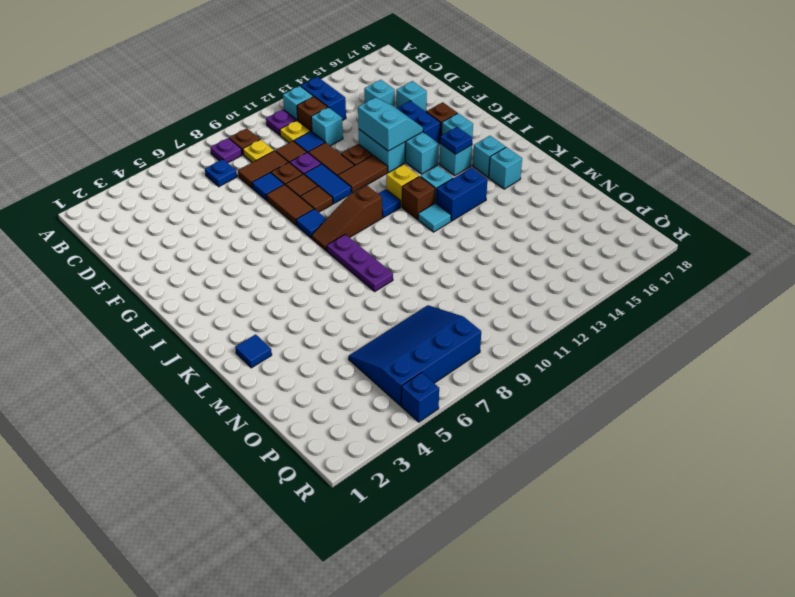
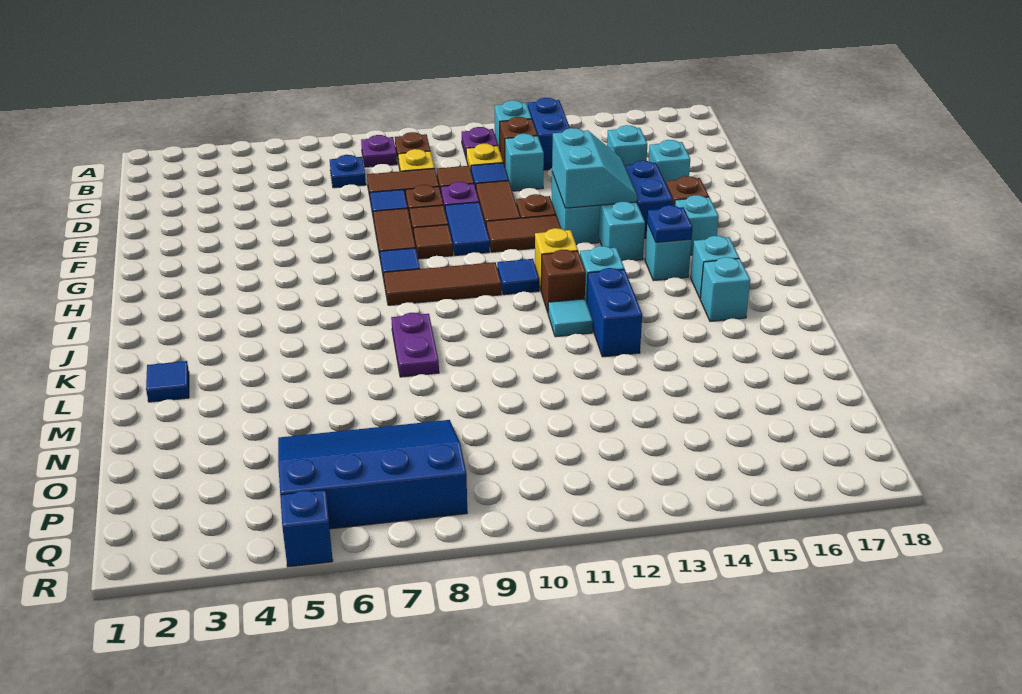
brown slope I8:I10 level 1 top 10 -> brown tile I8:I10 level 1
purple plate J8:L8 level 1 -> purple plate K8:L8 level 1
blue brick K13:K14 level 1 -> blue brick K13:L13 level 1

